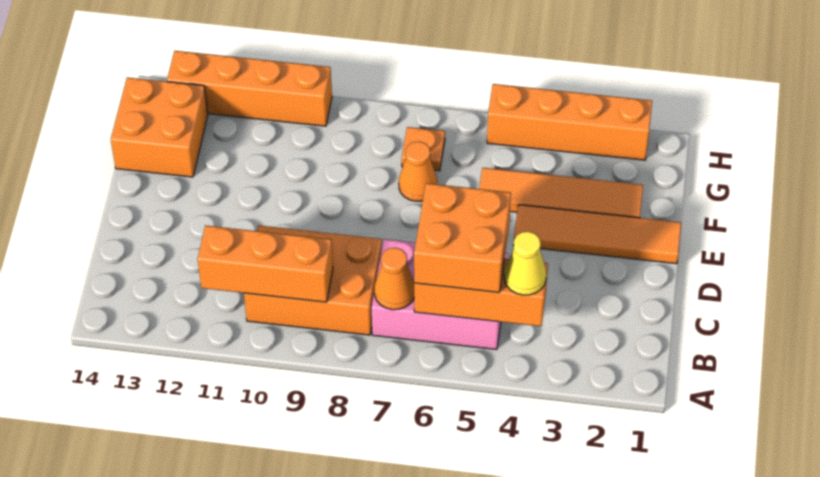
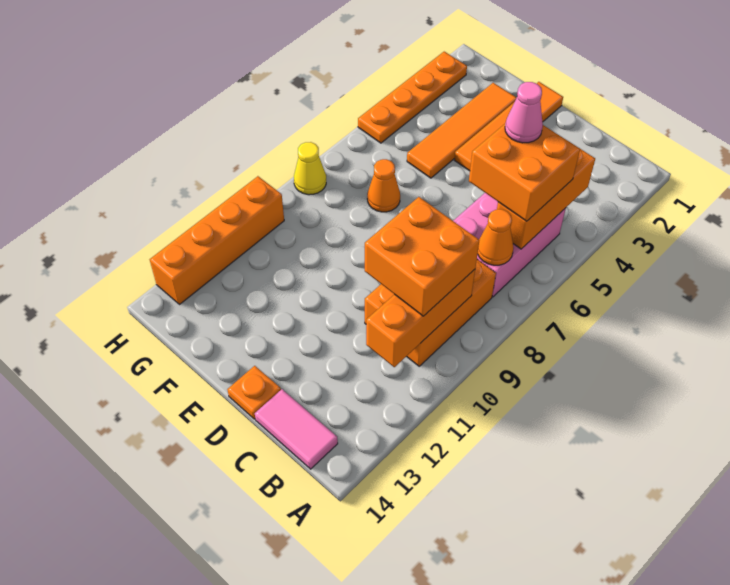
yellow cone B4 level 3 -> yellow cone H8 level 1
none -> pink tile B14:C14 level 1
none -> pink cone C5 level 4
orange brick F13:G14 level 1 -> orange brick B9:C10 level 3
orange plate G7 level 1 -> orange plate D14 level 1
orange brick H2:H5 level 1 -> orange plate H2:H5 level 1

